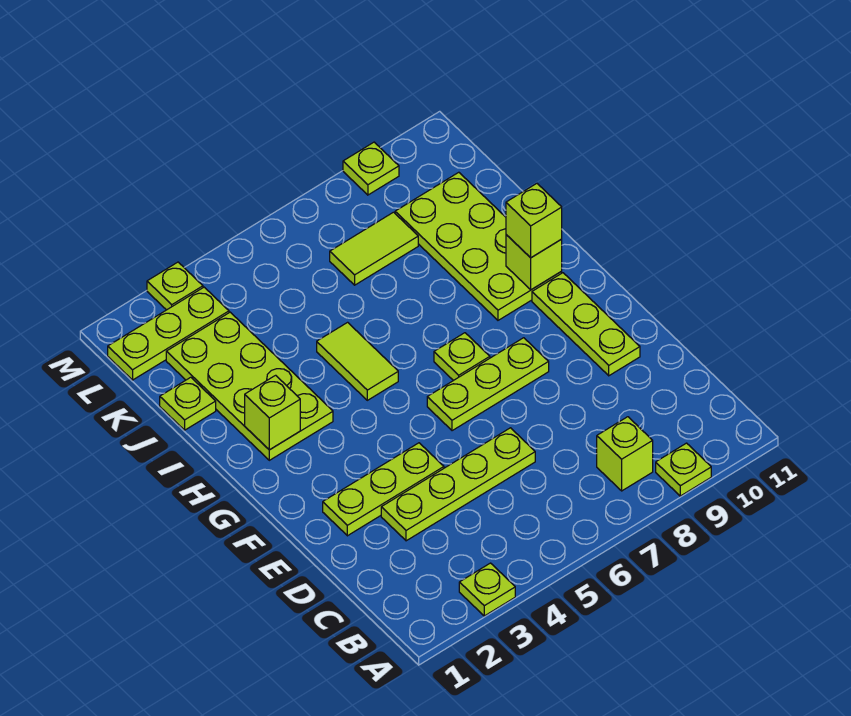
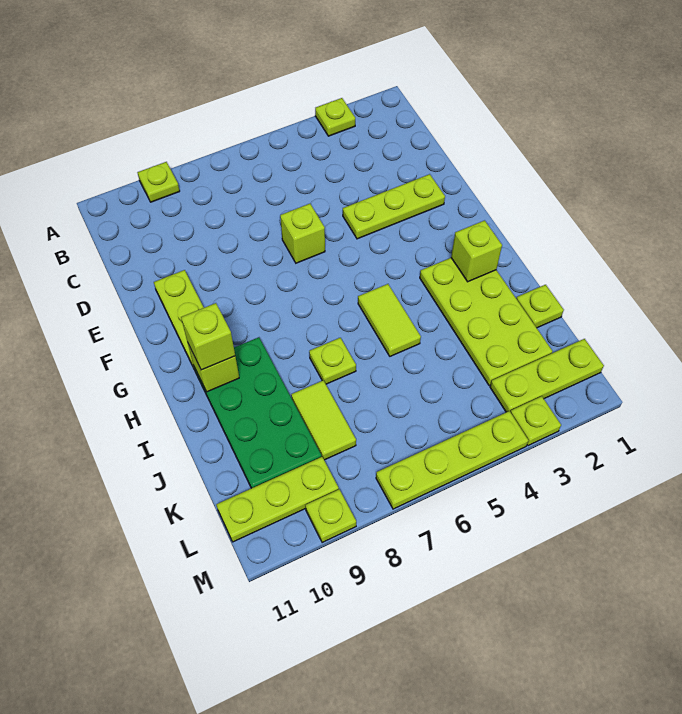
lime brick B8 level 1 -> lime brick E6 level 1
lime plate D3:D6 level 1 -> lime plate M4:M7 level 1
lime plate F6:F8 level 1 -> lime plate L9:L11 level 1
lime plate G7 level 1 -> lime plate I7 level 1
lime plate H9:K10 level 1 -> green plate H9:K10 level 1
lime tile K7:K8 level 1 -> lime tile J8:K8 level 1

